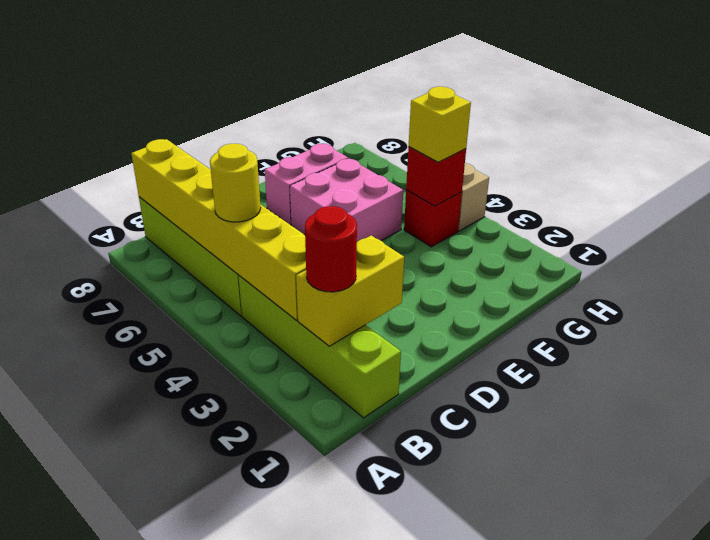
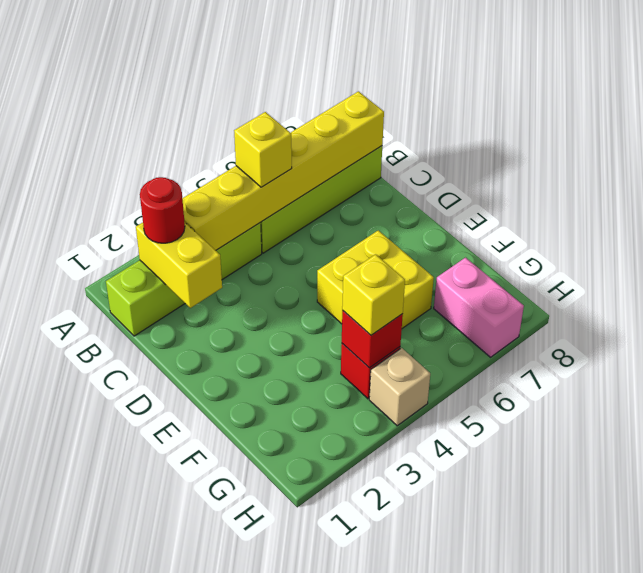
yellow round brick B5 level 3 -> yellow brick B5 level 3
pink brick E5:F6 level 1 -> yellow brick E5:F6 level 1
pink brick E7:F7 level 1 -> pink brick G7:H7 level 1

